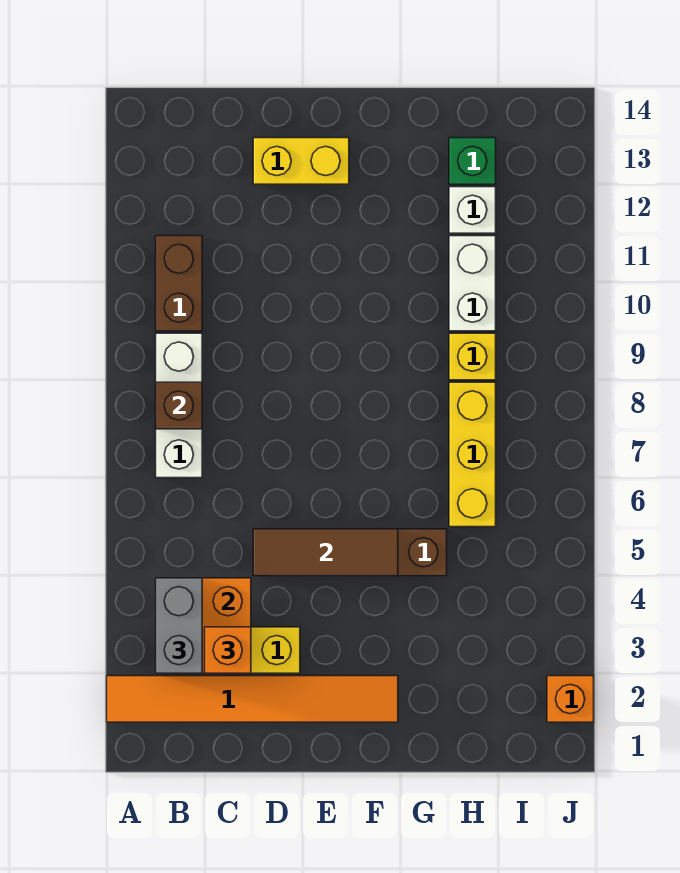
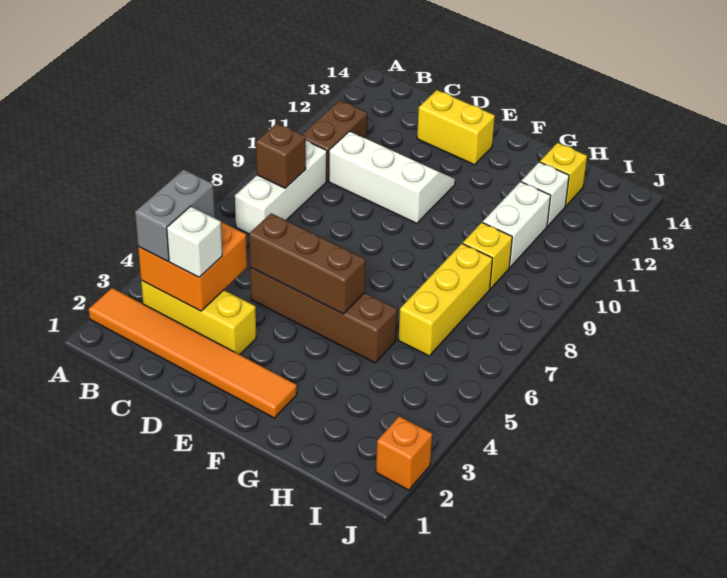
orange brick C3 level 3 -> white brick C3 level 3
none -> white slope C10:E11 level 1 top 10
brown tile D5:F5 level 2 -> brown brick D5:F5 level 2
green brick H13 level 1 -> yellow brick H13 level 1

